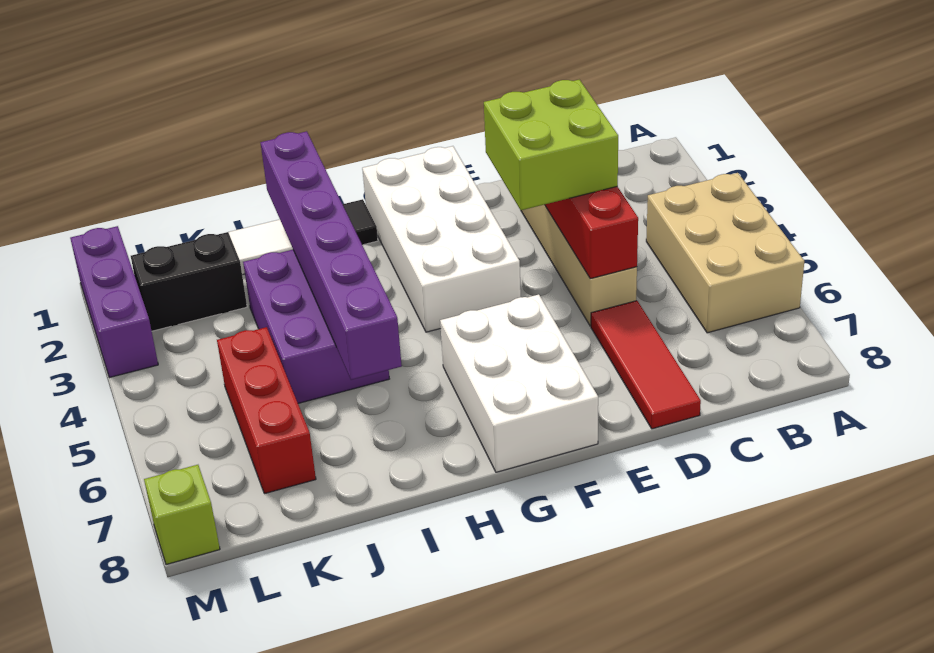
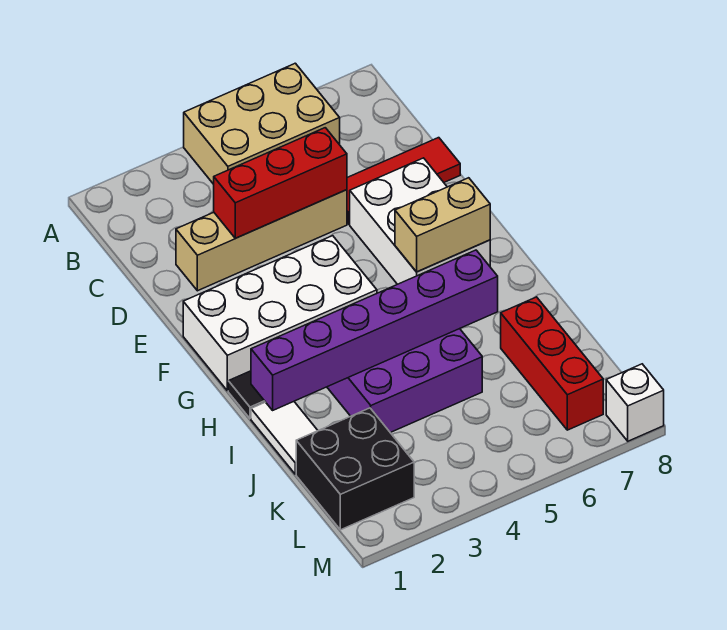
lime brick D3:E4 level 3 -> none
white brick F6:G8 level 1 -> white brick E6:G7 level 1
none -> tan brick G6:G7 level 2
black brick K2:L2 level 1 -> black brick K1:L2 level 1
red brick K5:K7 level 1 -> red brick J7:L7 level 1
purple brick M1:M3 level 1 -> none
lime brick M8 level 1 -> white brick M8 level 1

